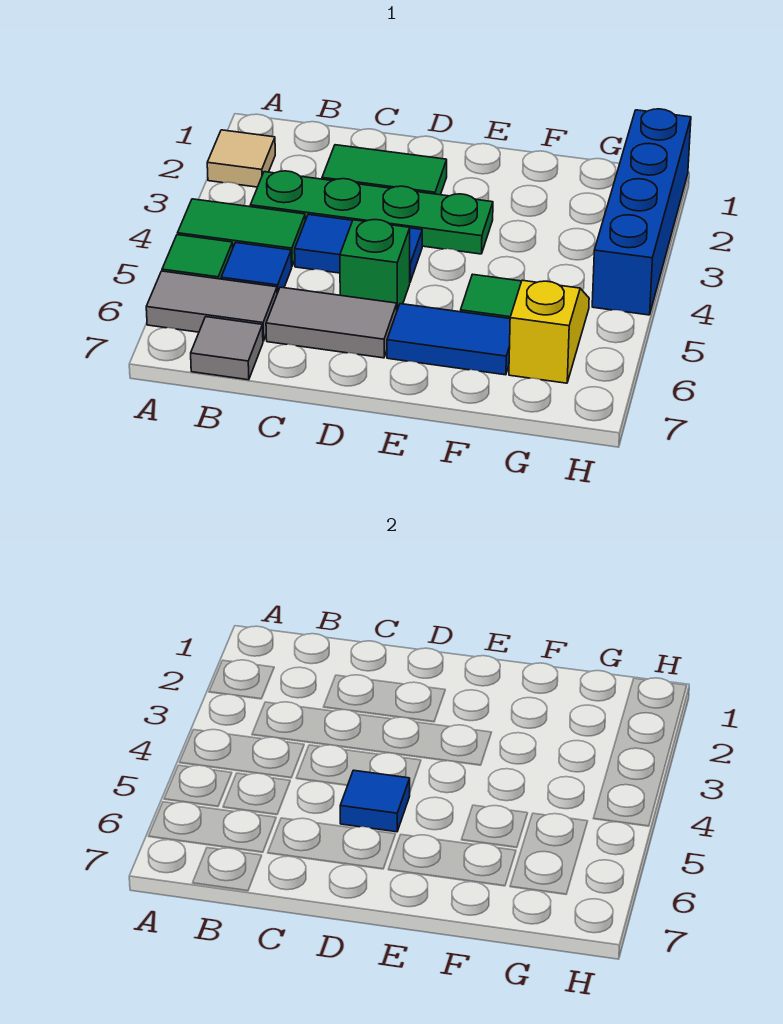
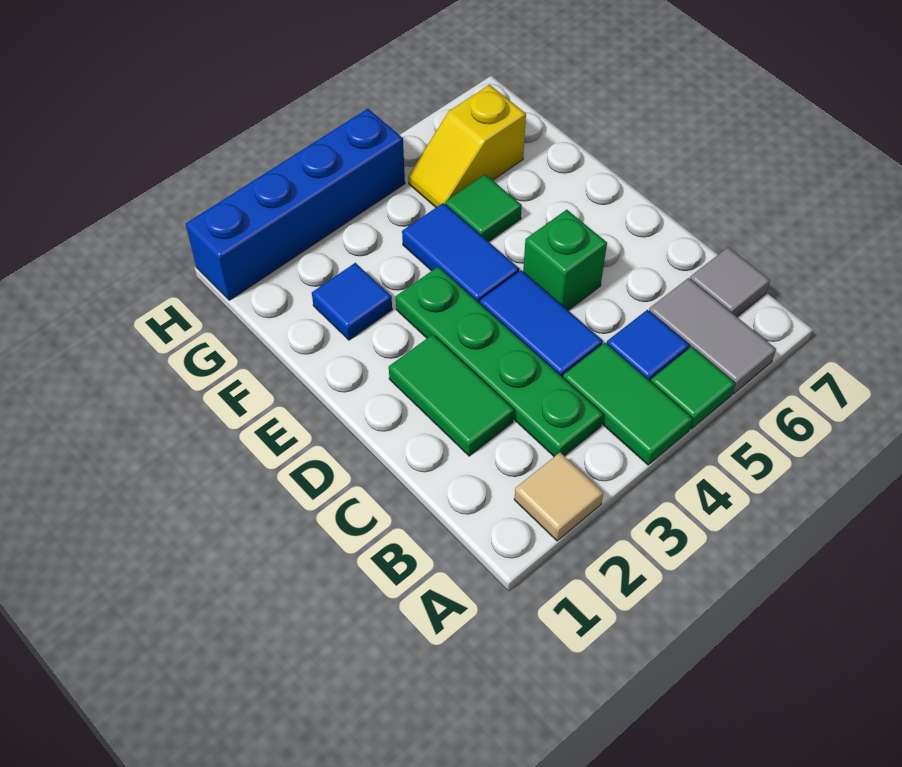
grey tile C6:D6 level 1 -> none
blue tile D5 level 2 -> blue tile F2 level 1
blue tile E6:F6 level 1 -> blue tile E4:F4 level 1

